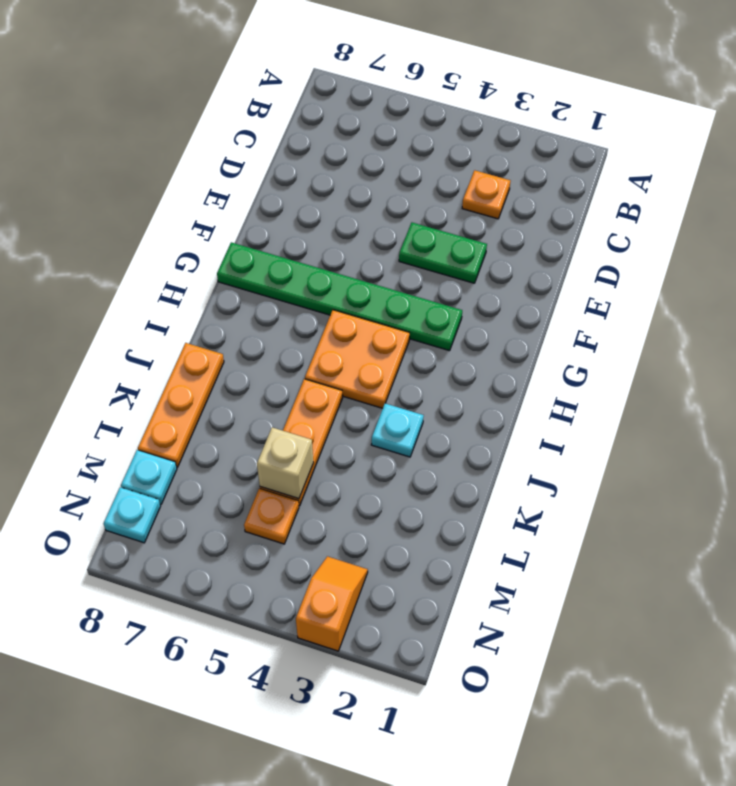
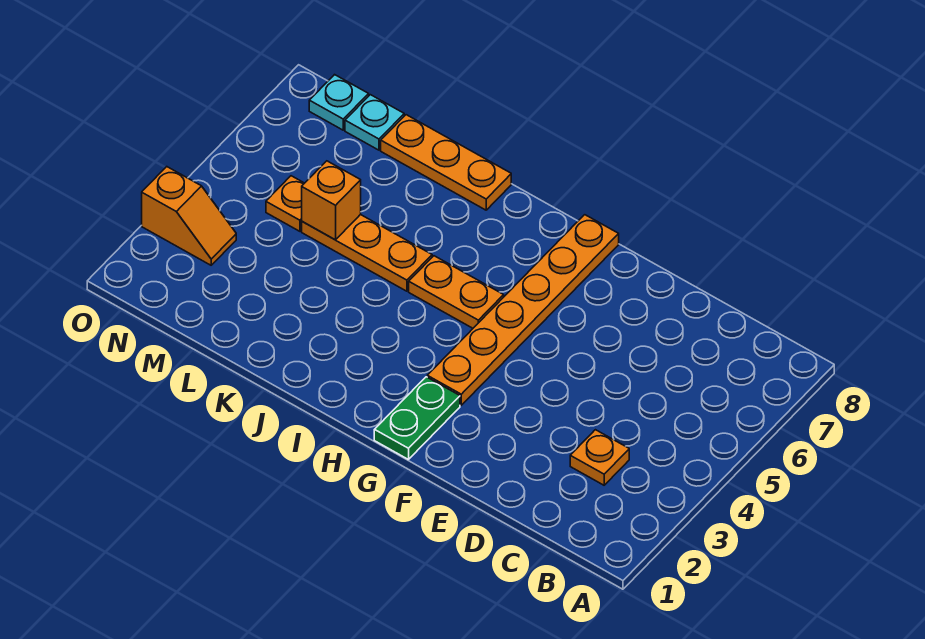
green plate E3:E4 level 1 -> green plate G1:G2 level 1
green plate G3:G8 level 1 -> orange plate G3:G8 level 1
orange plate H4:I5 level 1 -> orange plate H5:I5 level 1
cyan plate J3 level 1 -> none
tan brick L5 level 2 -> orange brick L5 level 2

